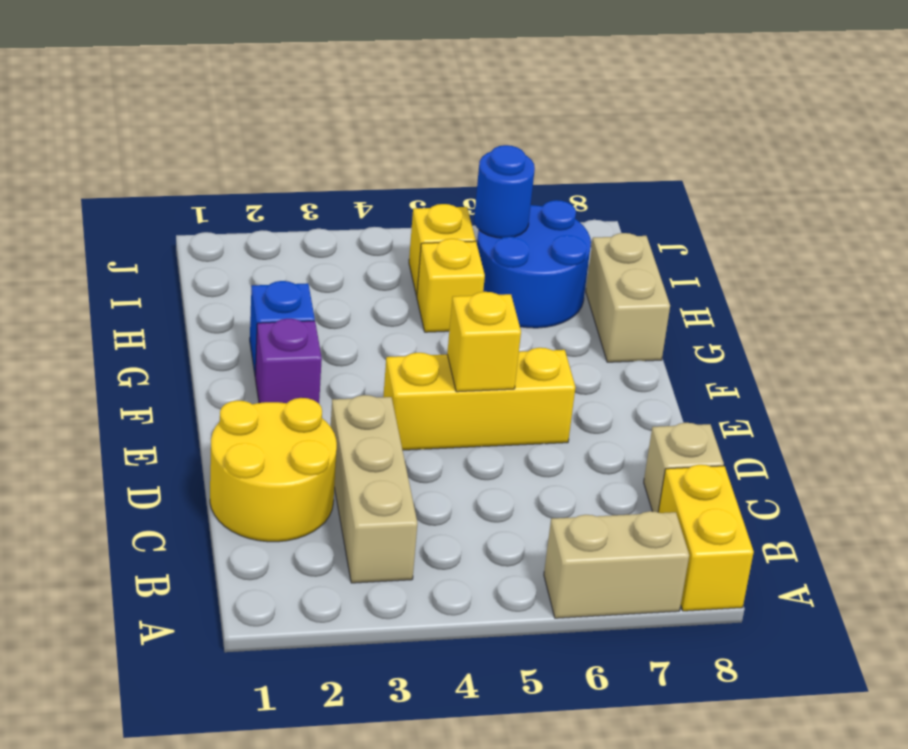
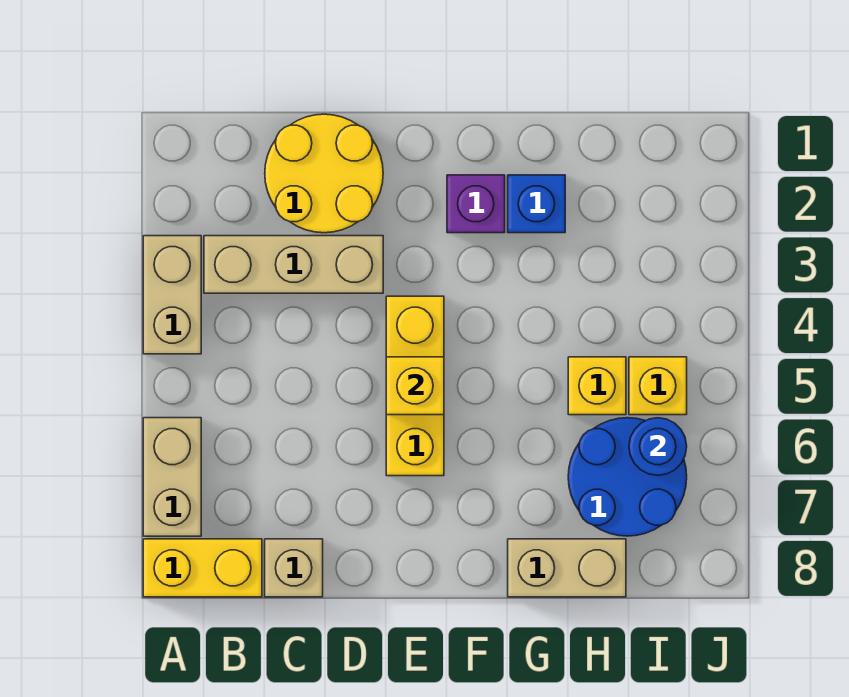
none -> tan brick A3:A4 level 1

